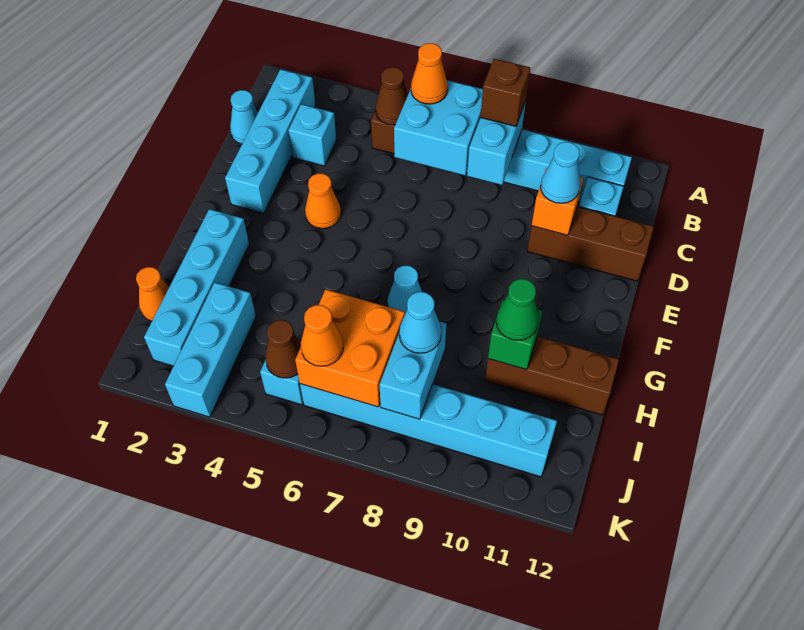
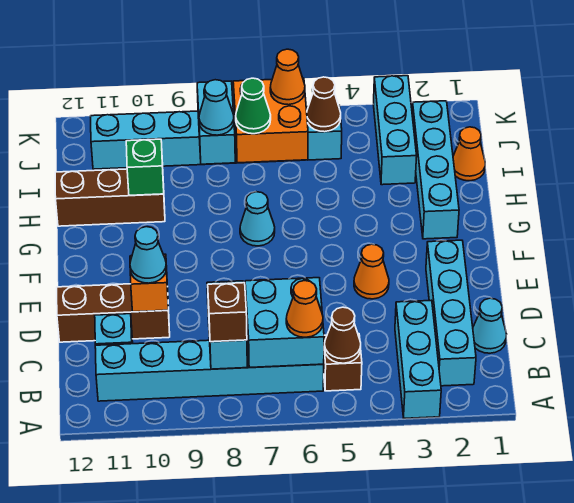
cyan brick C3 level 1 -> cyan brick A3:C3 level 1
green cone H10 level 3 -> green cone I7 level 3

